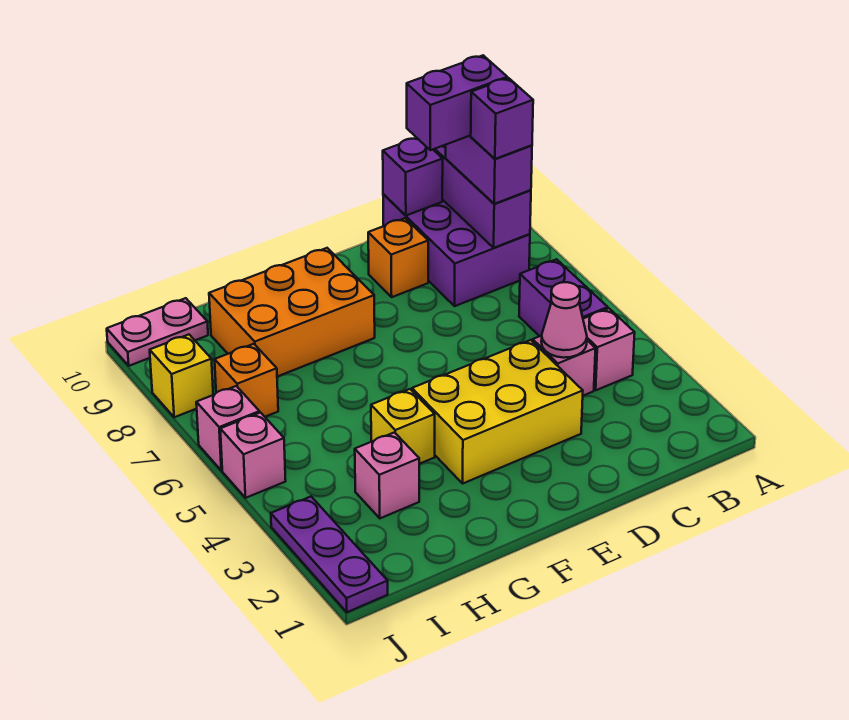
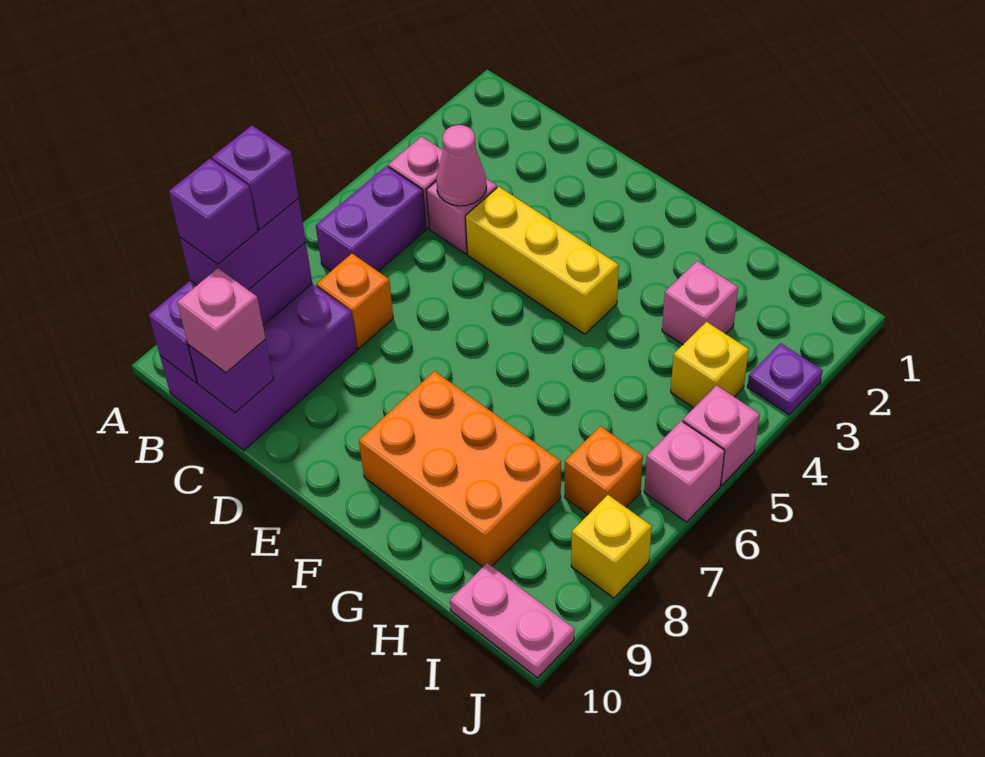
purple brick B9:C9 level 4 -> purple brick B9 level 4
none -> pink brick C10 level 3
yellow brick D3:F4 level 1 -> yellow brick D4:F4 level 1
orange brick D9 level 1 -> orange brick C7 level 1
yellow brick G4 level 1 -> yellow brick I4 level 1
purple plate J1:J3 level 1 -> purple plate J3 level 1

